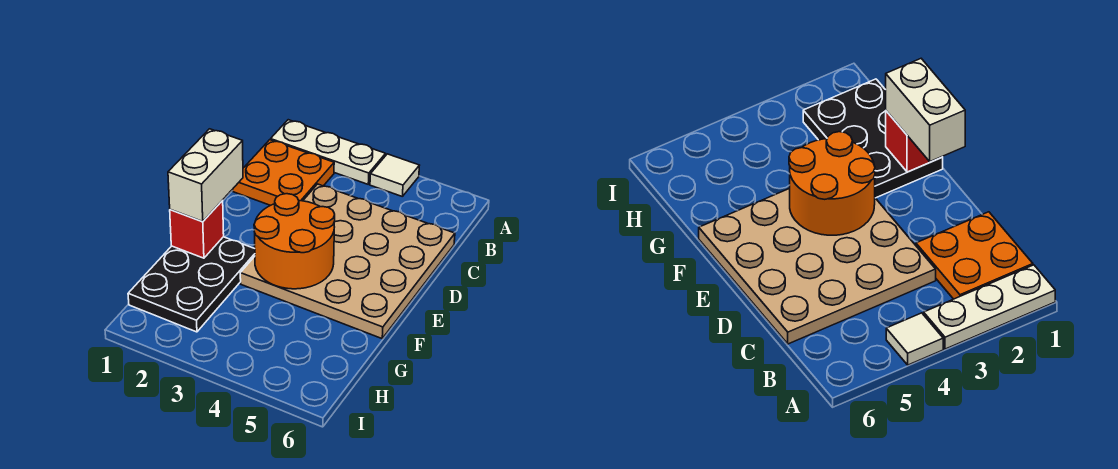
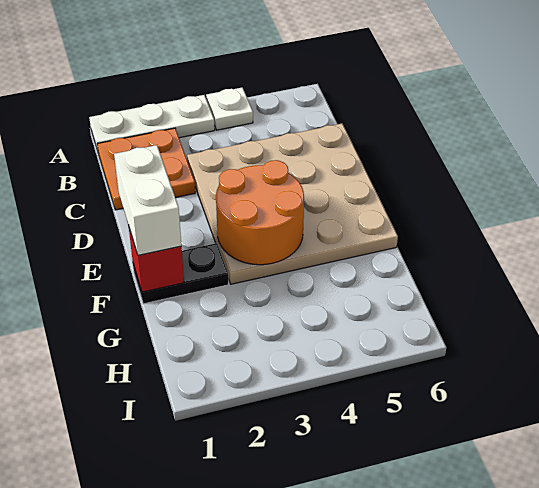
white tile A4 level 1 -> white plate A4 level 1
black plate F1:H2 level 1 -> black plate F1:F2 level 1

